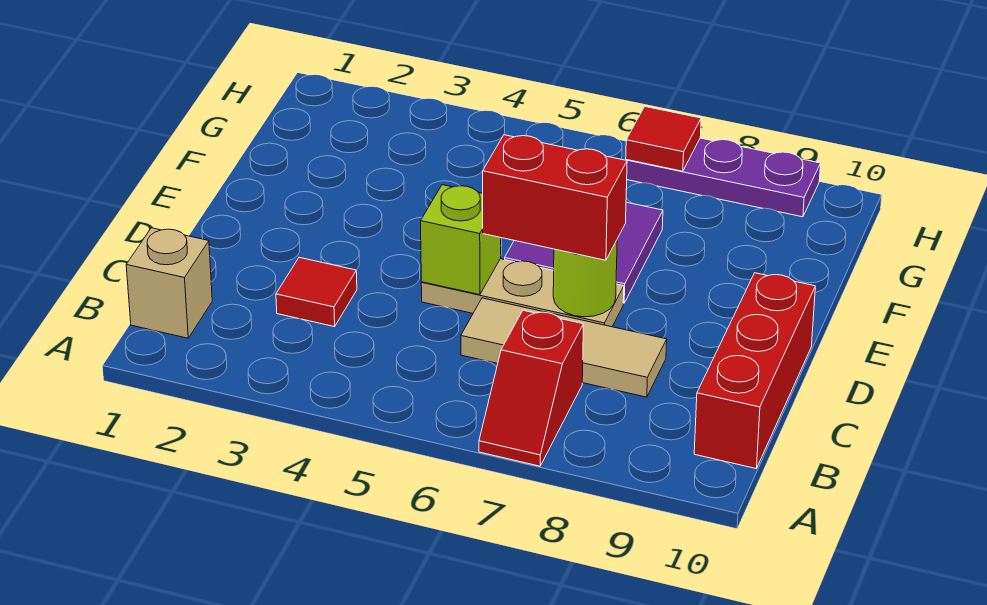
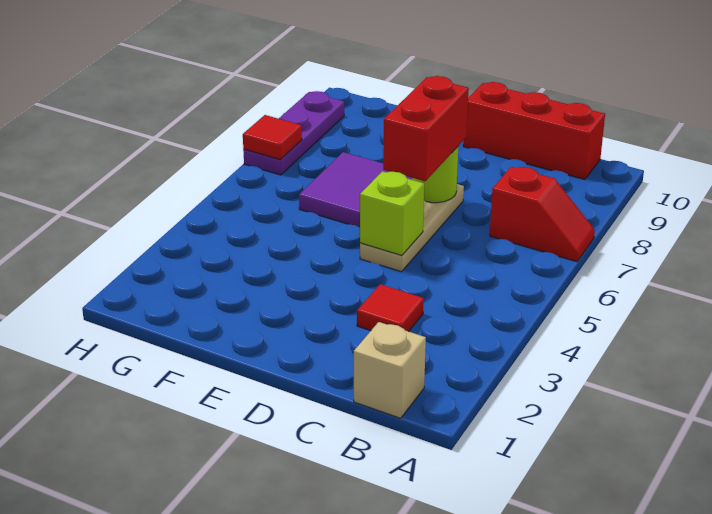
tan tile C6:C8 level 1 -> none

